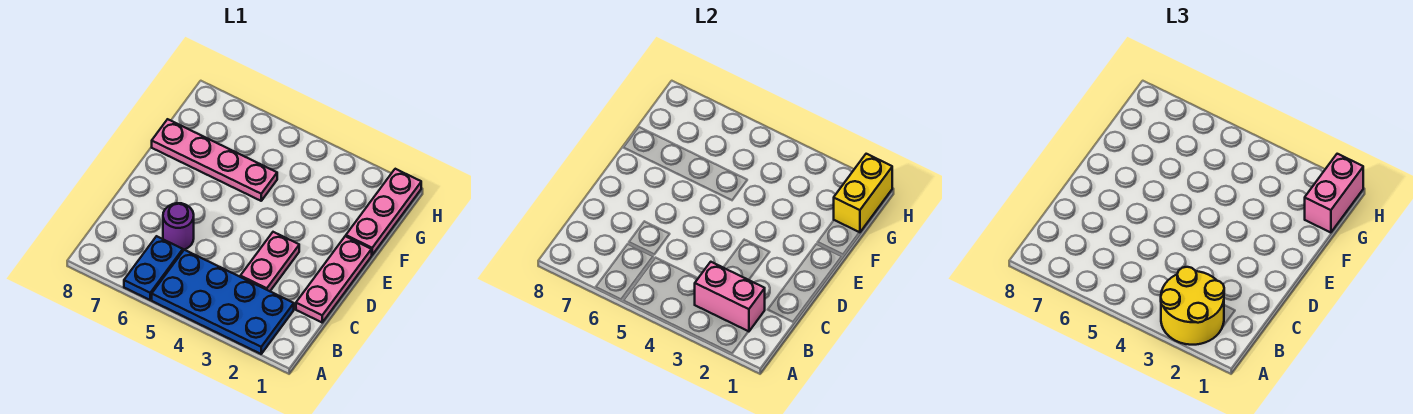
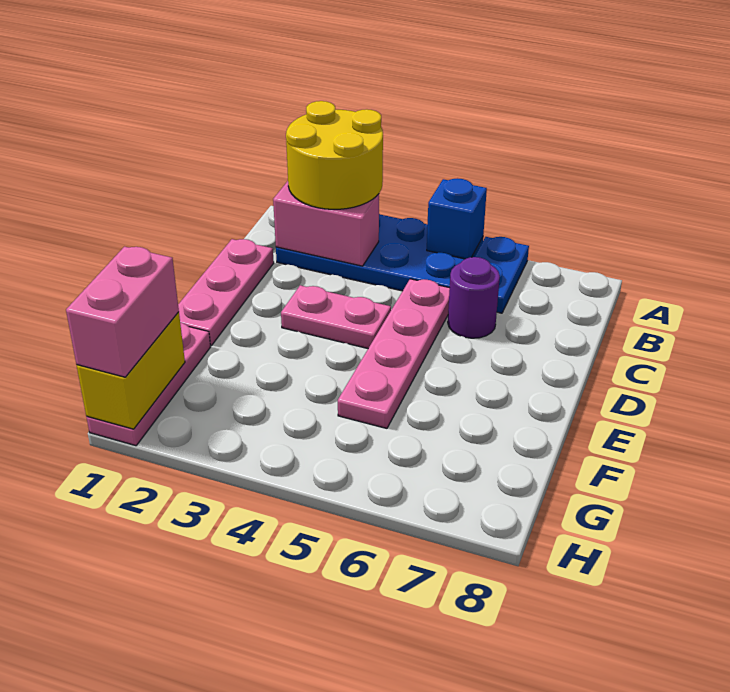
none -> blue brick A5 level 2
pink plate C3:D3 level 1 -> pink plate D3:D4 level 1
pink plate F5:F8 level 1 -> pink plate C5:F5 level 1

